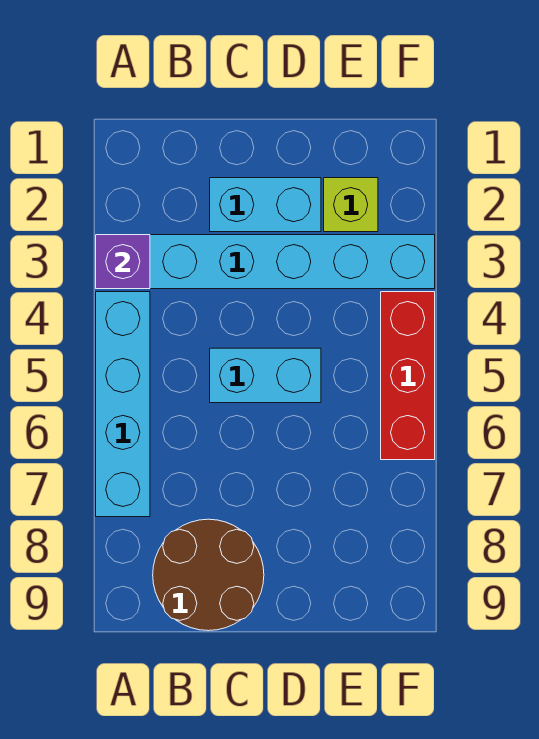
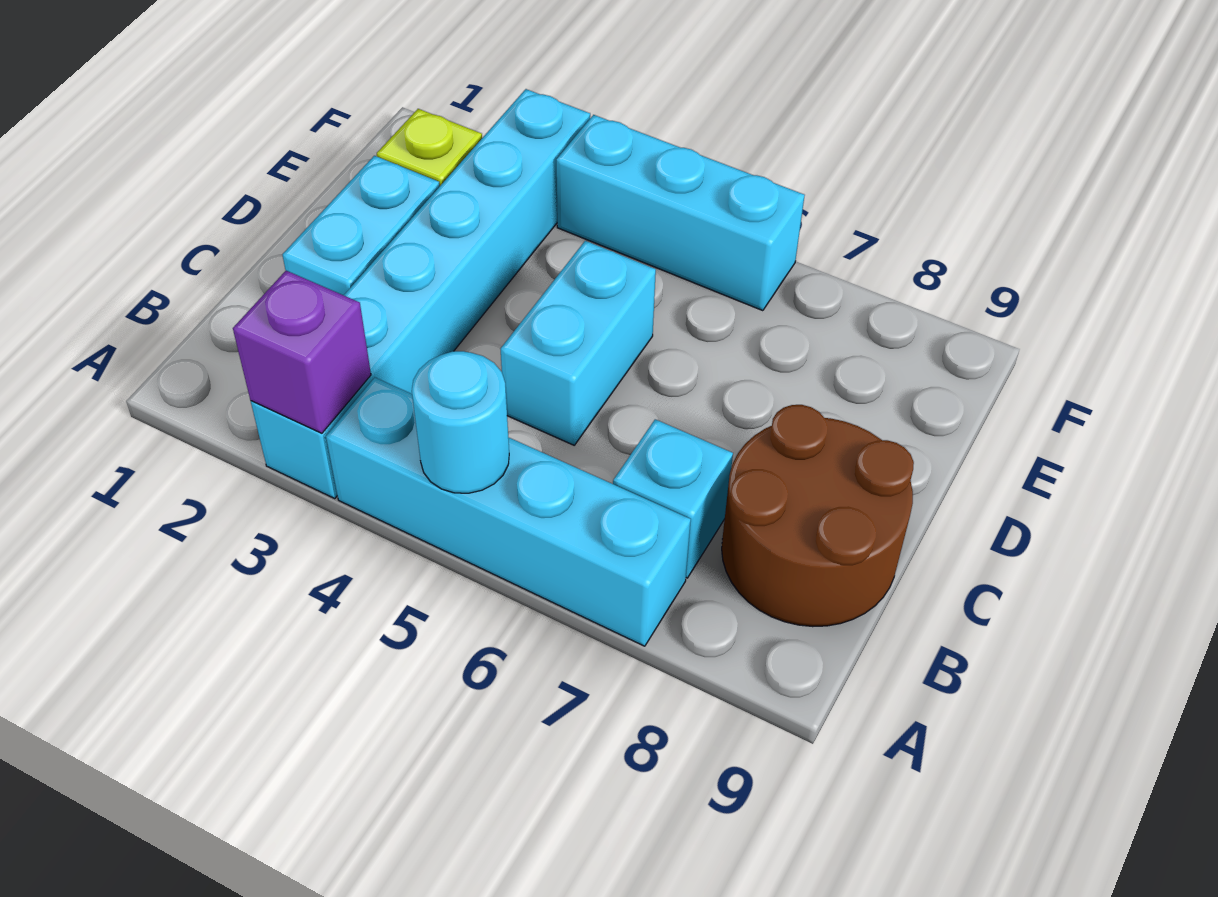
none -> cyan round brick A5 level 2
none -> cyan brick B7 level 1
red brick F4:F6 level 1 -> cyan brick F4:F6 level 1

